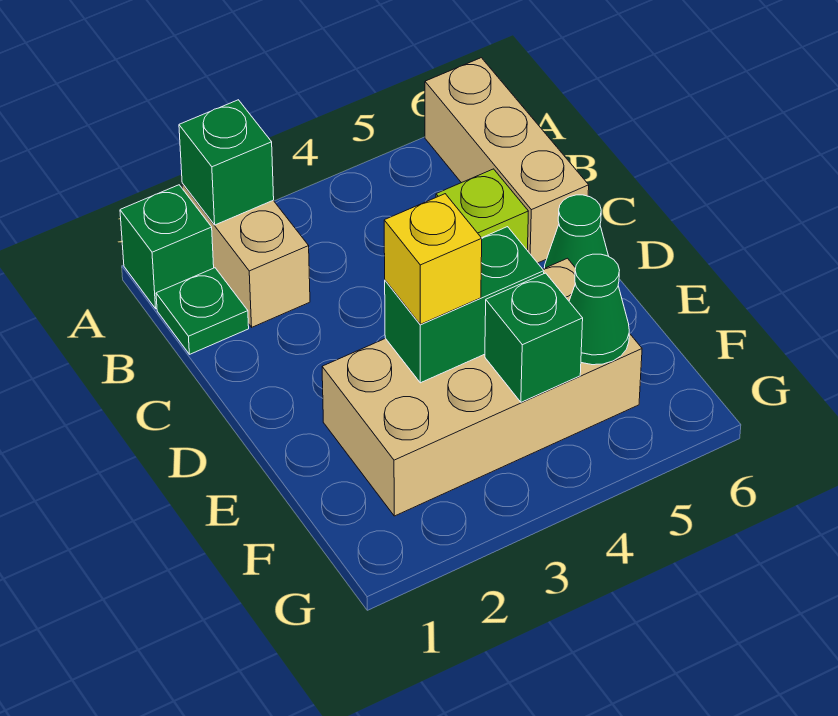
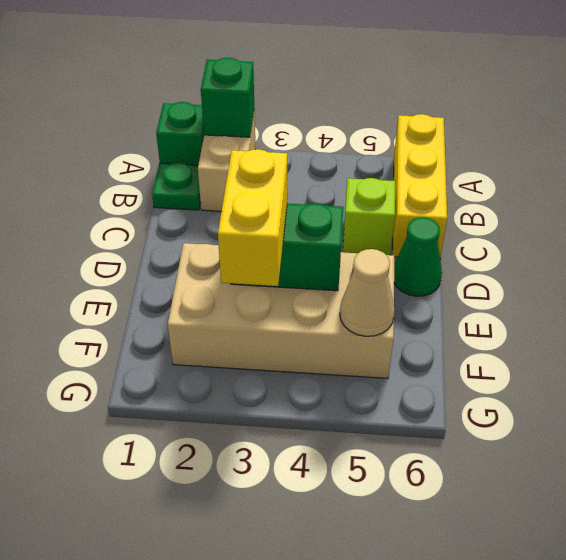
tan brick A6:C6 level 1 -> yellow brick A6:C6 level 1
yellow brick E3 level 3 -> yellow brick E3:F3 level 3
green brick F4 level 2 -> none
green cone F5 level 2 -> tan cone F5 level 2

